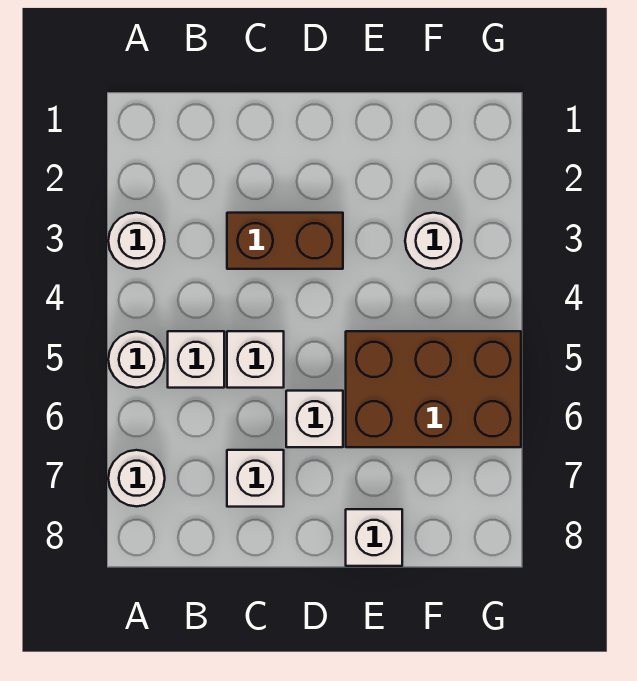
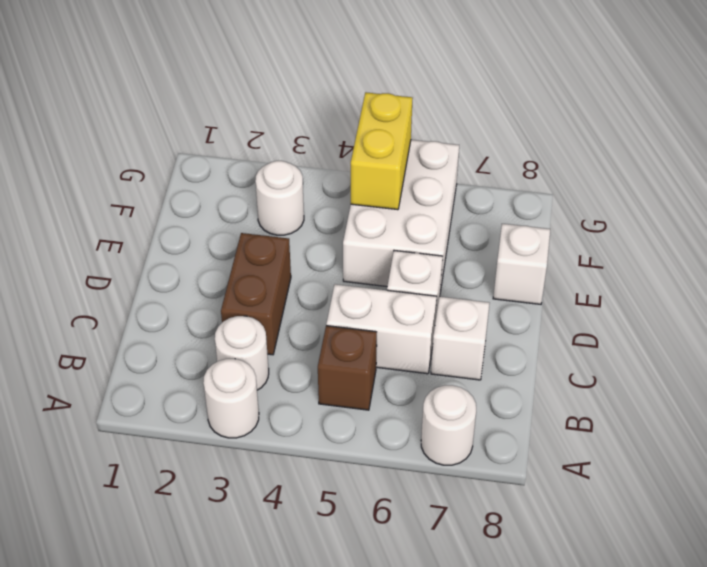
white round brick A5 level 1 -> white round brick B3 level 1
white brick B5 level 1 -> brown brick B5 level 1
white brick C5 level 1 -> white brick C5:C6 level 1
brown brick E5:G6 level 1 -> white brick E5:G6 level 1
none -> yellow brick F5:G5 level 2

